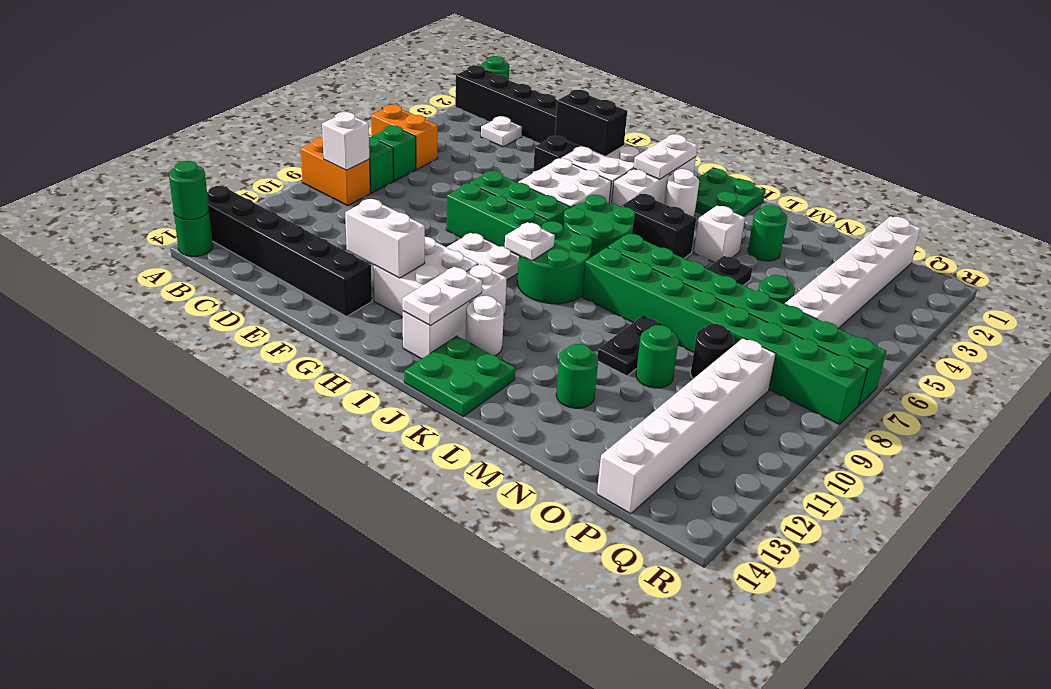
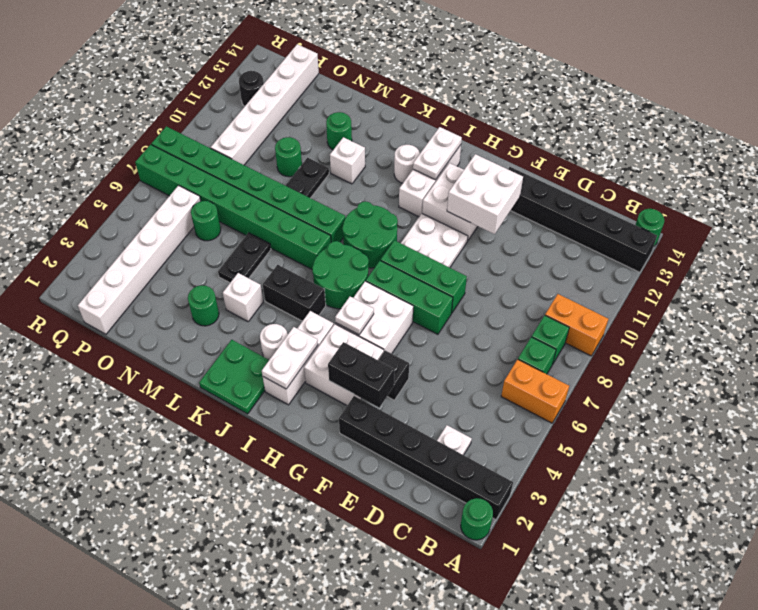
green round brick A14 level 2 -> none
white brick B9 level 2 -> white brick L11 level 1
white brick F12:G12 level 2 -> white brick F11:G12 level 2
white plate I9 level 2 -> white plate H5 level 2
green plate J13:K14 level 1 -> none
black round brick O9 level 1 -> black round brick Q12 level 1

